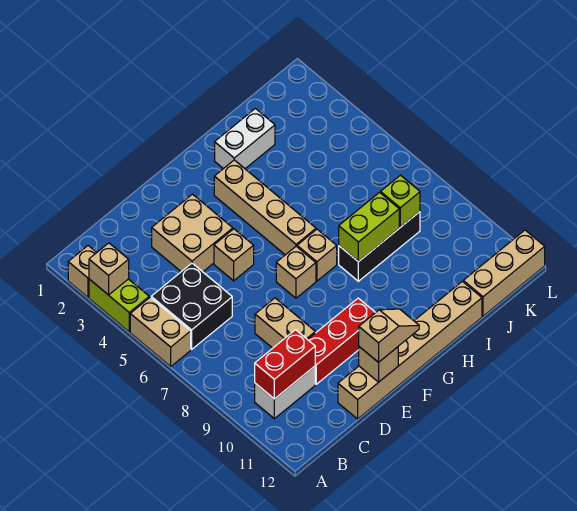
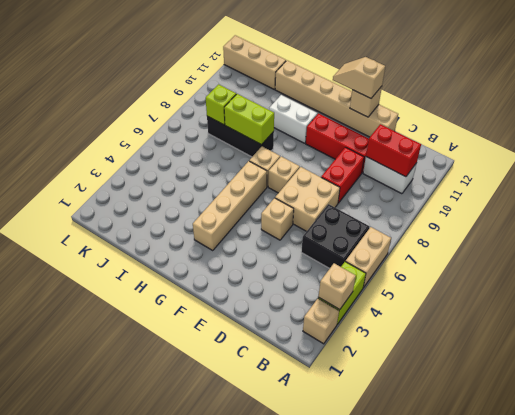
tan brick D3:E4 level 1 -> tan brick D6:E7 level 1
tan brick D8:D9 level 1 -> red brick D8:D9 level 1
white brick H2:I2 level 1 -> white brick G10:H10 level 1

